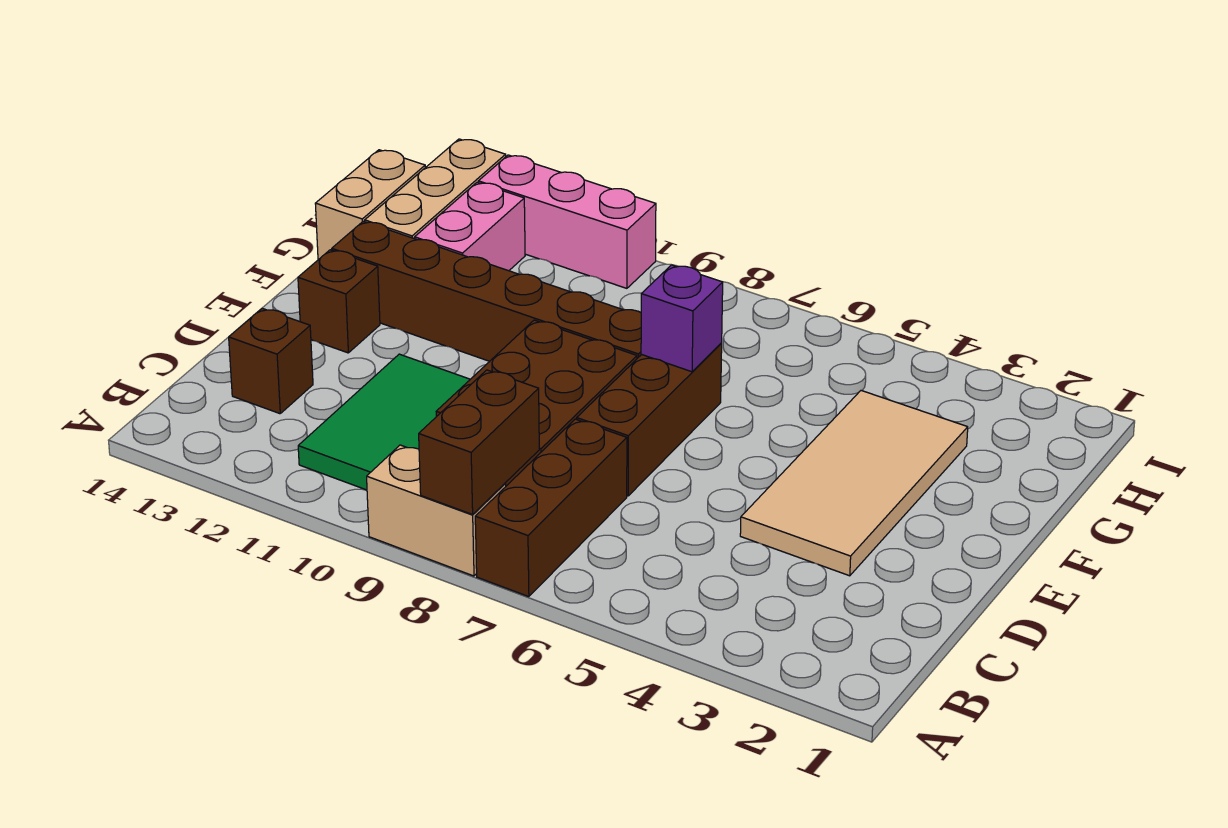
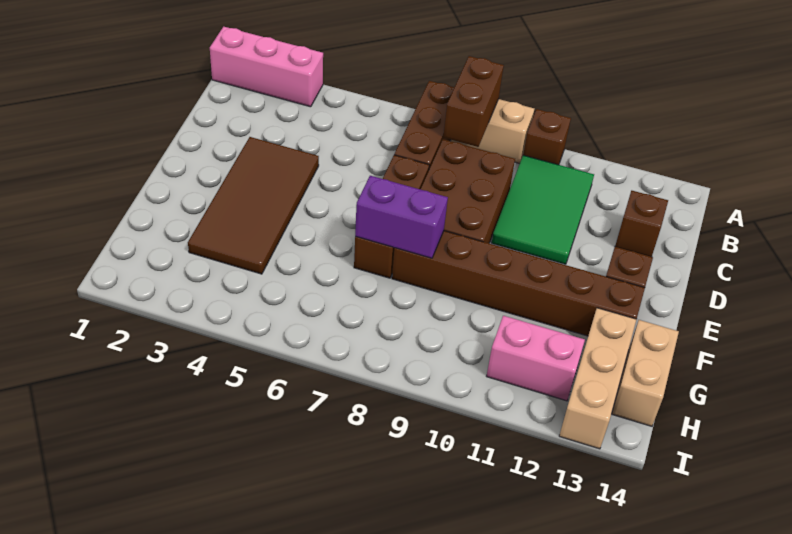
none -> brown brick A10 level 1
tan tile D3:G4 level 1 -> brown tile D3:G4 level 1
purple brick F7 level 2 -> purple brick F7:F8 level 2
pink brick G12:H12 level 1 -> pink brick H11:H12 level 1
pink brick I10:I12 level 1 -> pink brick A1:A3 level 1

